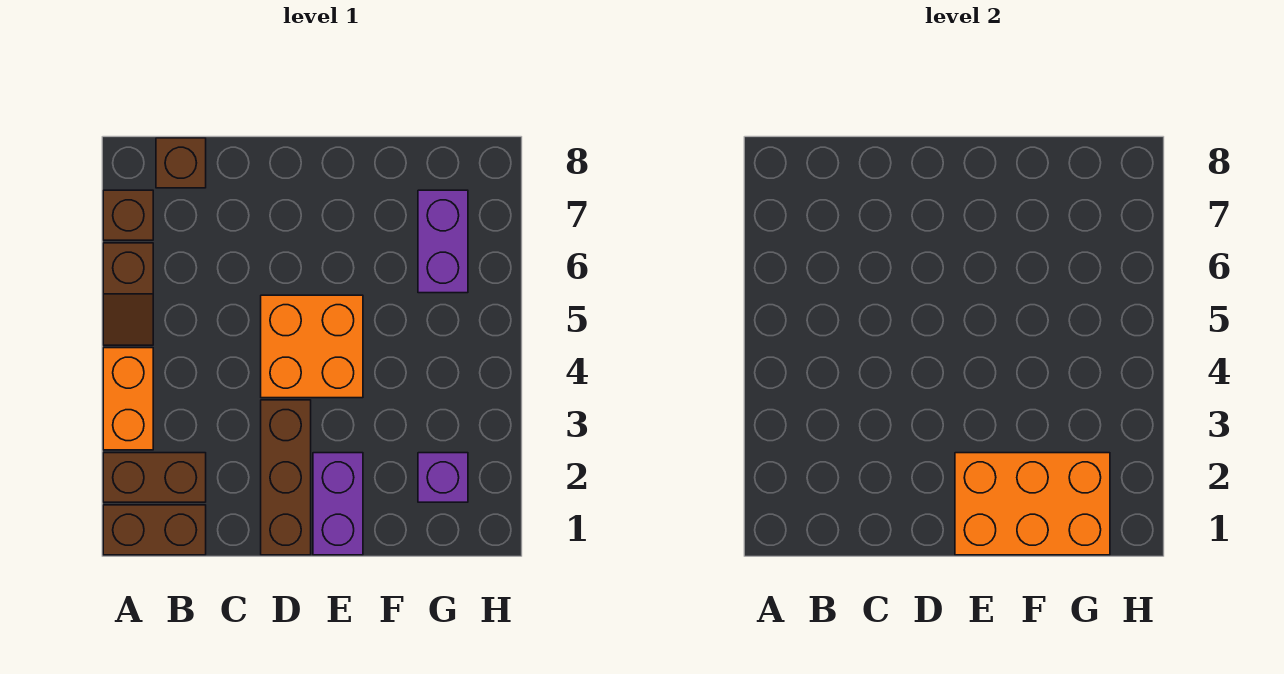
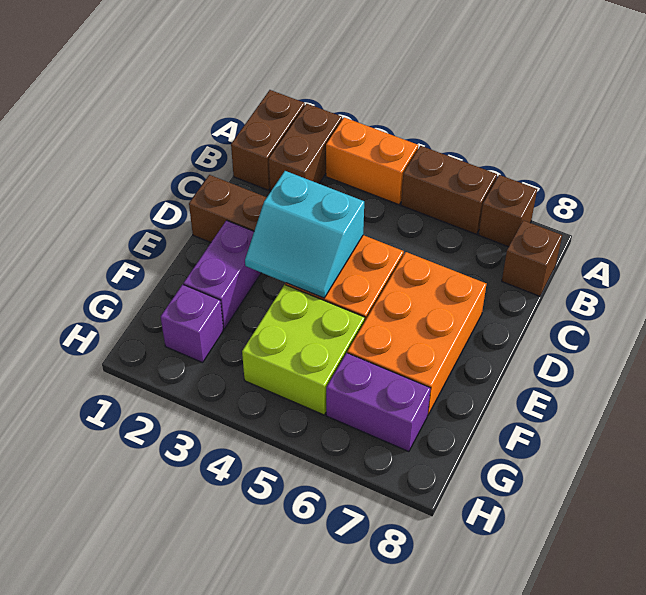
brown slope A5:A6 level 1 top 6 -> brown brick A5:A6 level 1
none -> cyan slope D3:E4 level 2 top D
purple brick E1:E2 level 1 -> purple brick E2:F2 level 1
orange brick E1:G2 level 2 -> orange brick D6:F7 level 1
none -> lime brick F4:G5 level 1

